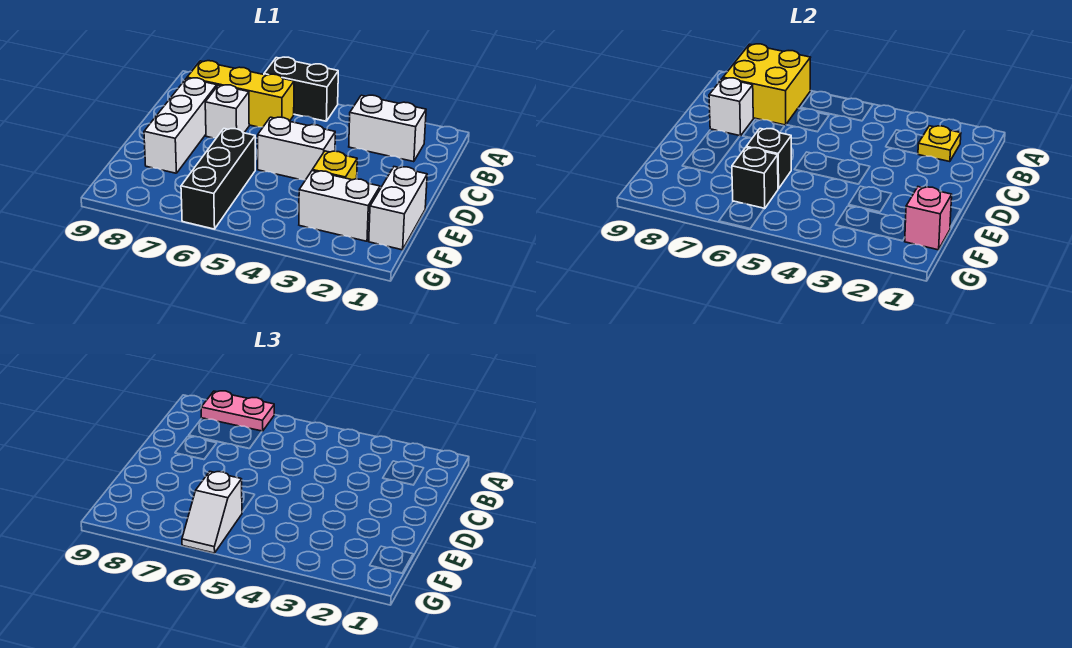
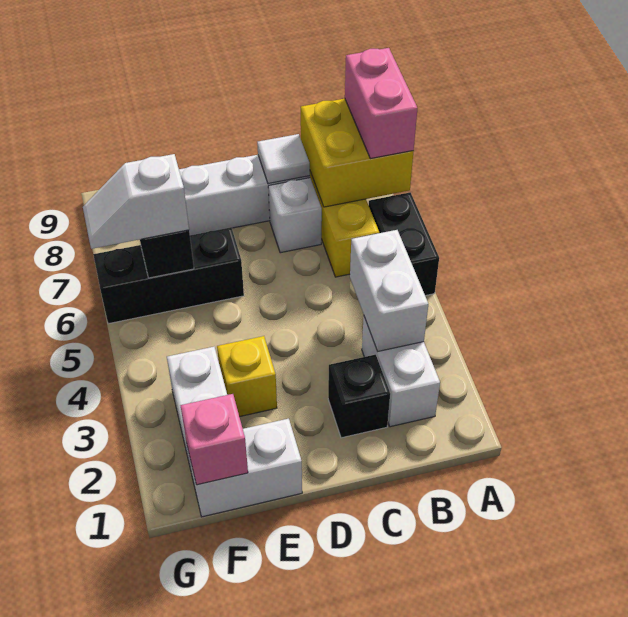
pink plate A7:A8 level 3 -> pink brick A7:A8 level 3
yellow plate B2 level 2 -> none
white brick C8 level 2 -> white tile C8 level 2
white brick D4:D5 level 1 -> white brick B3:B4 level 2
black brick E6 level 2 -> black brick C2 level 1

